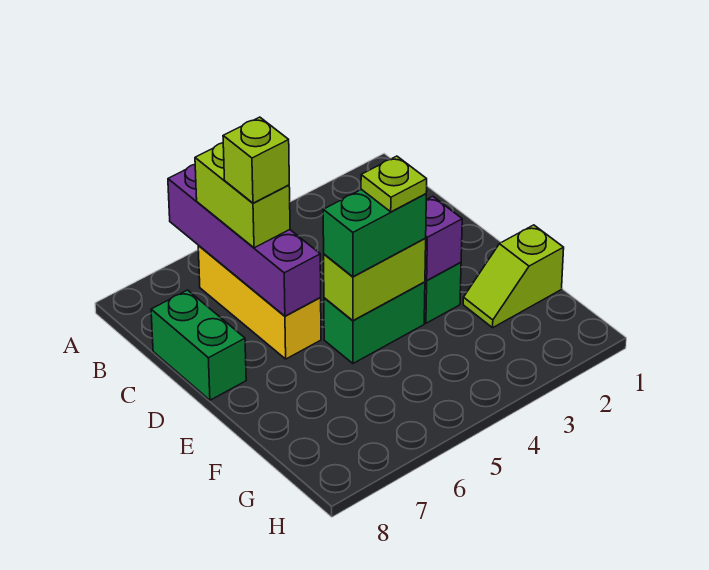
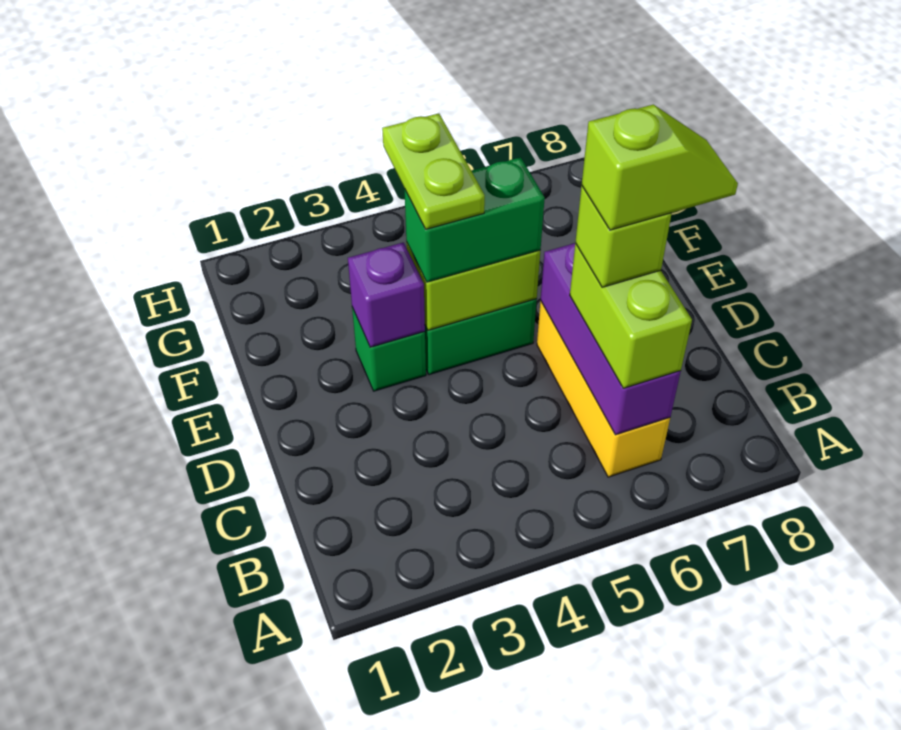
purple brick A6:D6 level 2 -> purple brick B6:D6 level 2
green brick C8:D8 level 1 -> none
lime plate E4 level 4 -> lime plate E4:F4 level 4
lime slope F1:F2 level 1 top 1 -> lime slope C6:C7 level 5 top 6

